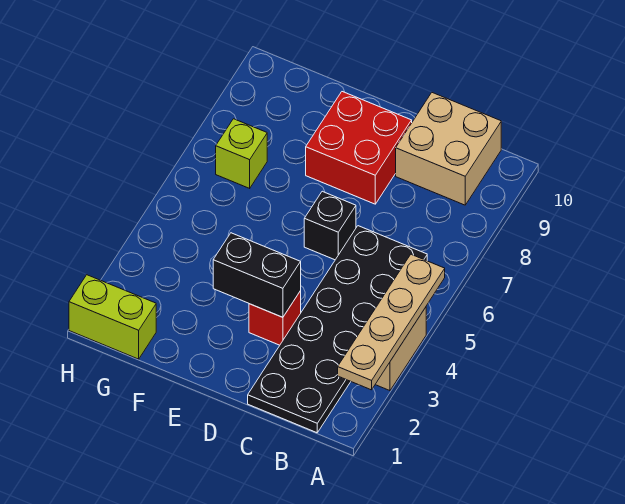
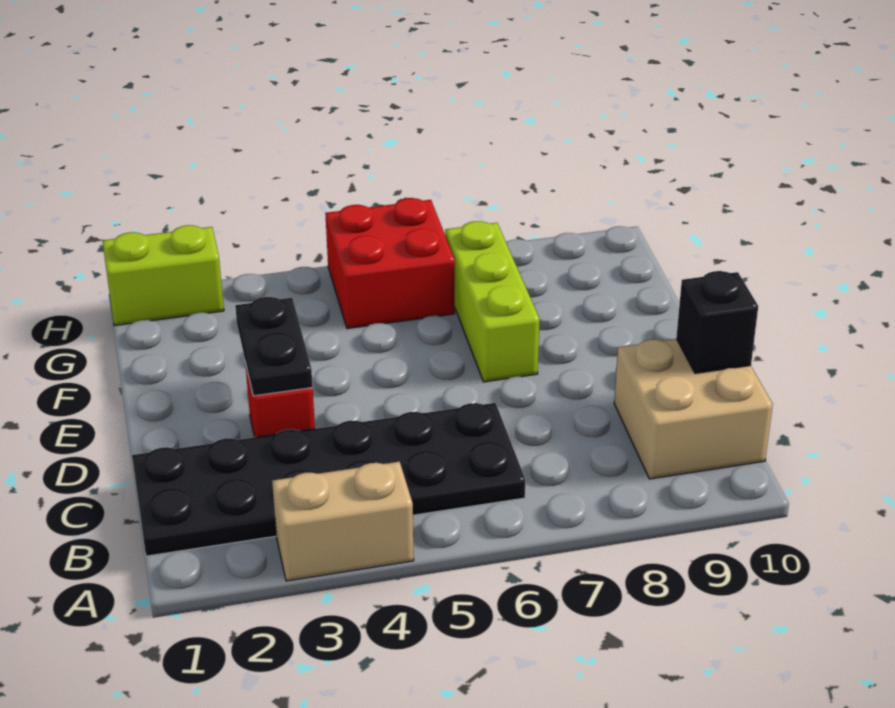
tan plate A2:A5 level 2 -> none
black brick D3:E3 level 2 -> black plate D3:E3 level 2
black brick D6 level 1 -> black brick C10 level 2
red brick D8:E9 level 1 -> red brick G5:H6 level 1
lime brick G1:H1 level 1 -> lime brick H1:H2 level 1
lime brick G7 level 1 -> lime brick E7:G7 level 1

